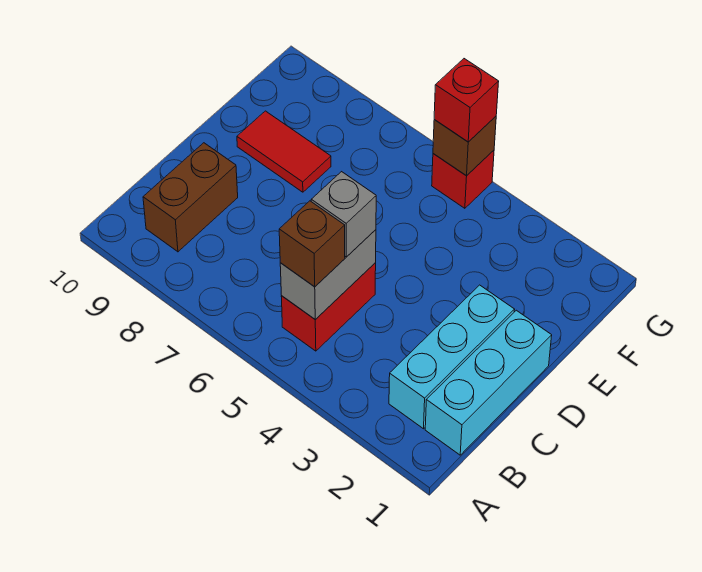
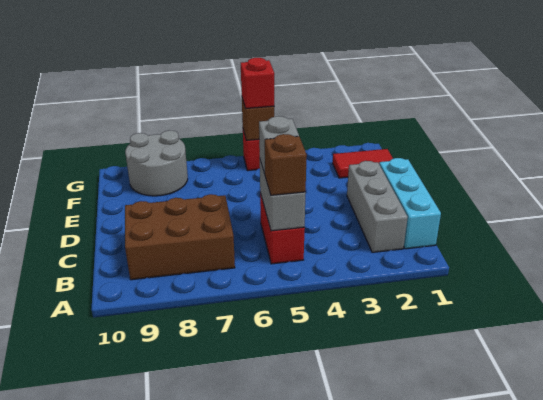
cyan brick B2:D2 level 1 -> grey brick B2:D2 level 1
brown brick B9:C9 level 1 -> brown brick B7:C9 level 1
red tile E8:E9 level 1 -> red tile F1:F2 level 1
none -> grey round brick F8:G9 level 1

